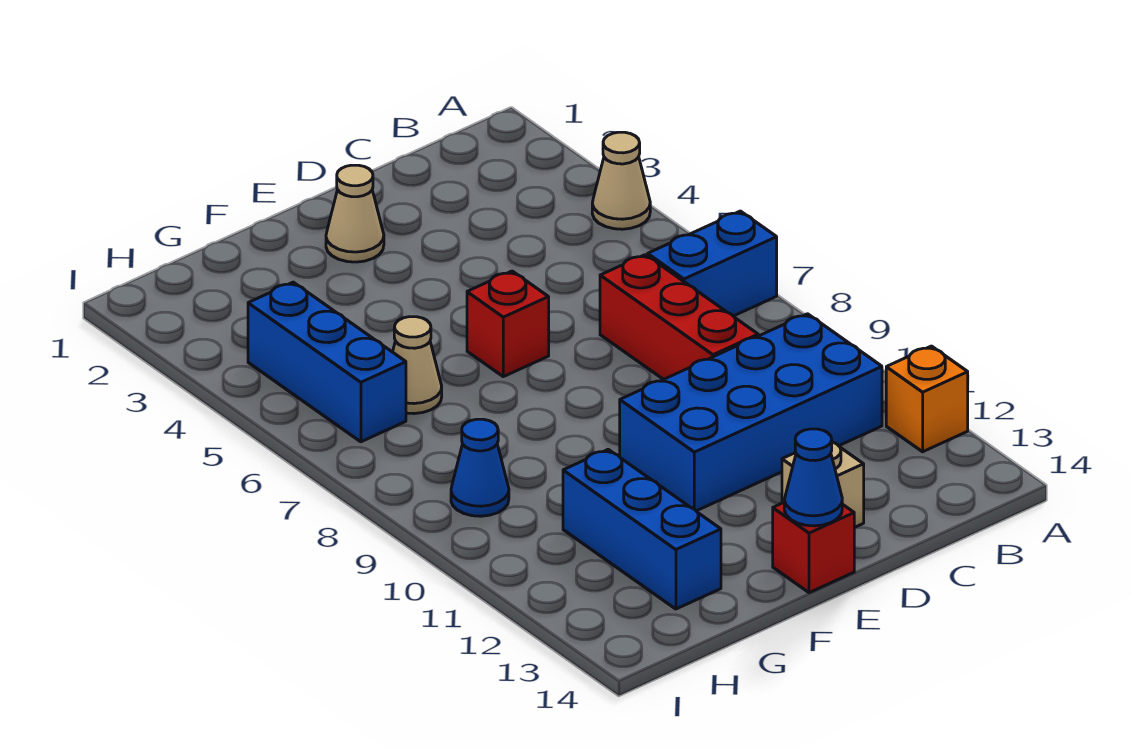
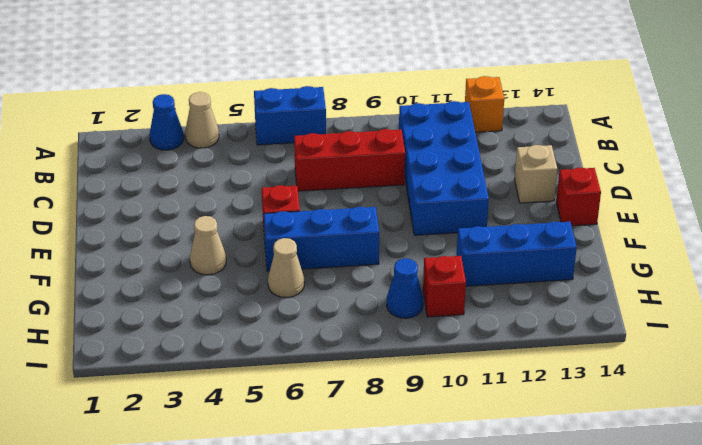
blue brick A7:B7 level 1 -> blue brick A6:A7 level 1
tan cone E2 level 1 -> tan cone F4 level 1
blue cone E14 level 2 -> blue cone A3 level 1
blue brick H4:H6 level 1 -> blue brick F6:F8 level 1
none -> red brick H10 level 1

